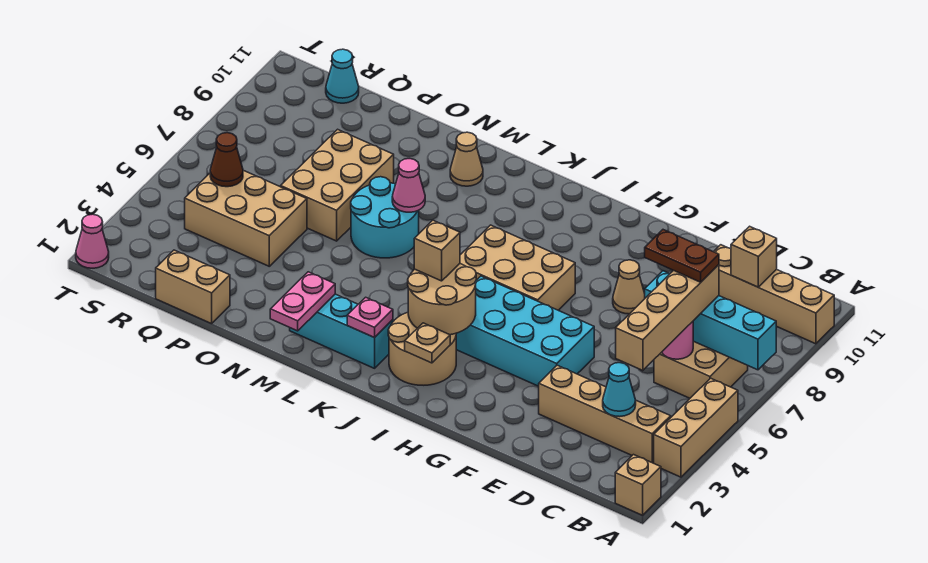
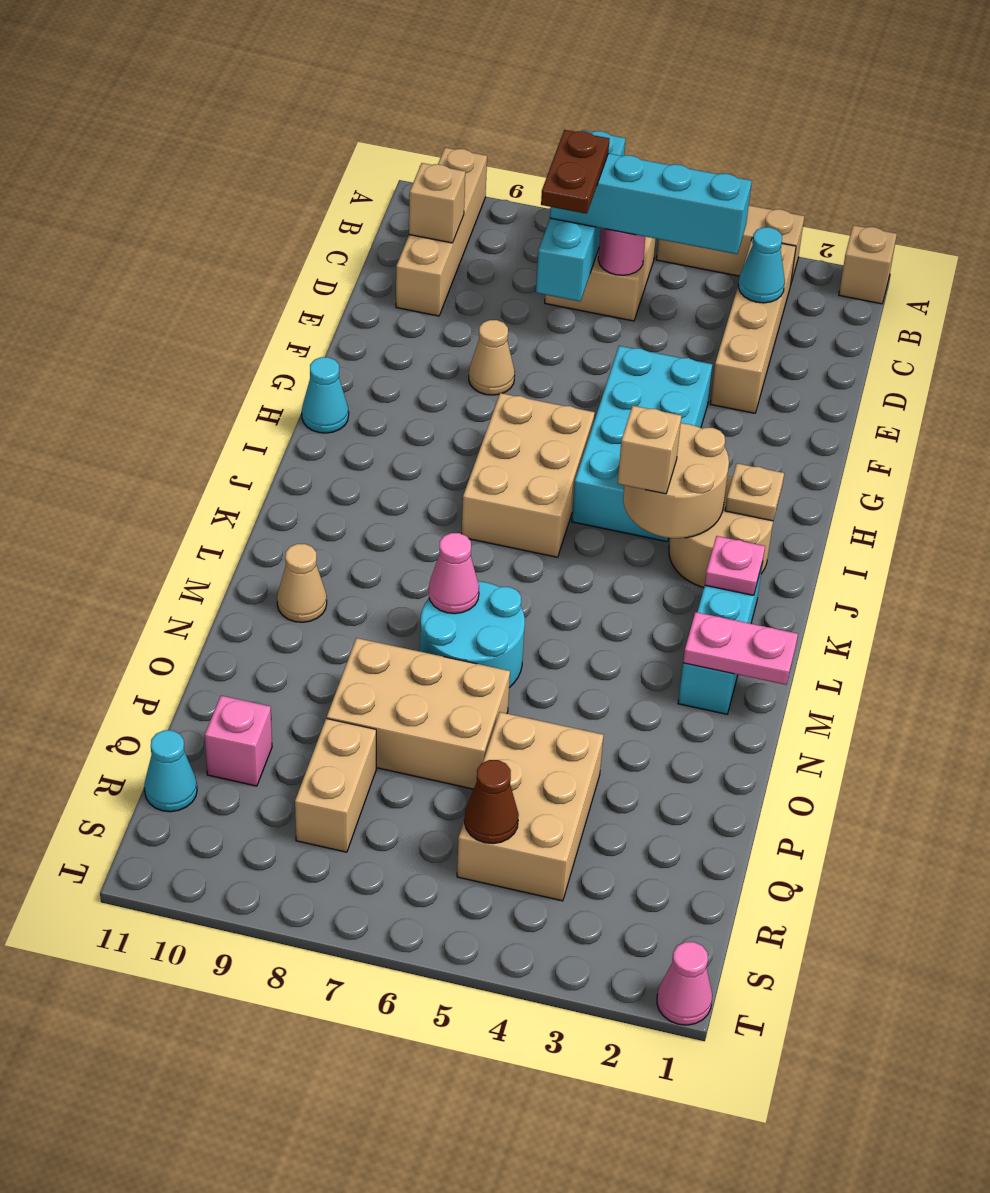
tan brick C4:C7 level 3 -> cyan brick C4:C7 level 3
none -> cyan cone H11 level 1
tan brick P1:Q1 level 1 -> tan brick Q8:R8 level 1
none -> pink brick Q10 level 1

